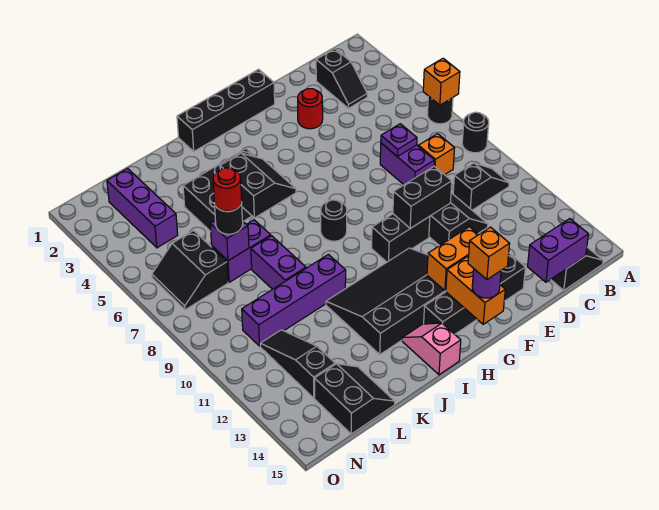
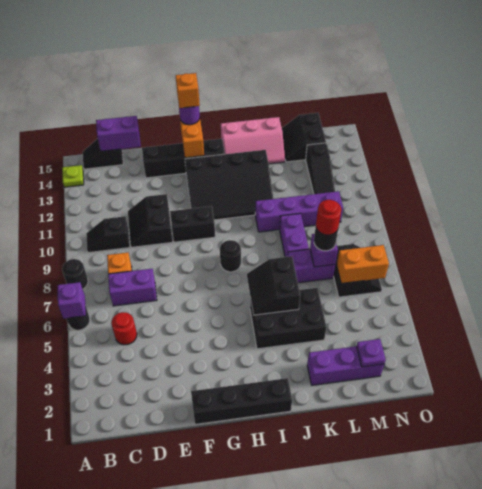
orange brick A6 level 2 -> purple brick A6 level 2
none -> lime plate A14 level 1
black slope C2:C3 level 1 top 2 -> none
purple brick D7:D8 level 1 -> purple brick C7:D7 level 1
purple plate D7 level 2 -> purple plate M2 level 2
red round brick E3 level 1 -> red round brick C5 level 1
black brick E10:F10 level 2 -> none
orange brick F13:G13 level 2 -> orange brick M6:N6 level 2
pink slope I14:I15 level 1 top 15 -> pink slope I14:K15 level 1 top 15
purple brick M2:M4 level 1 -> purple brick K2:M2 level 1

